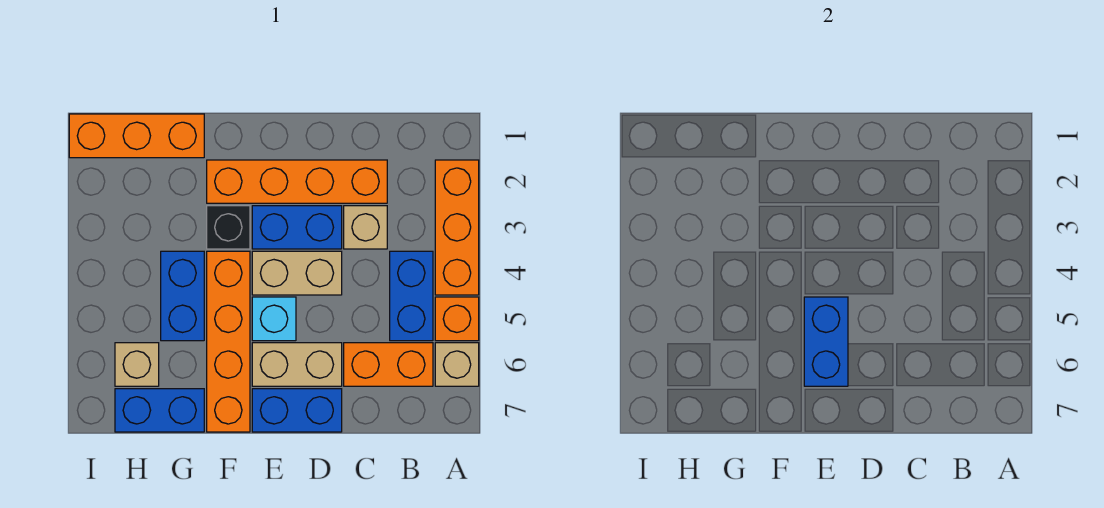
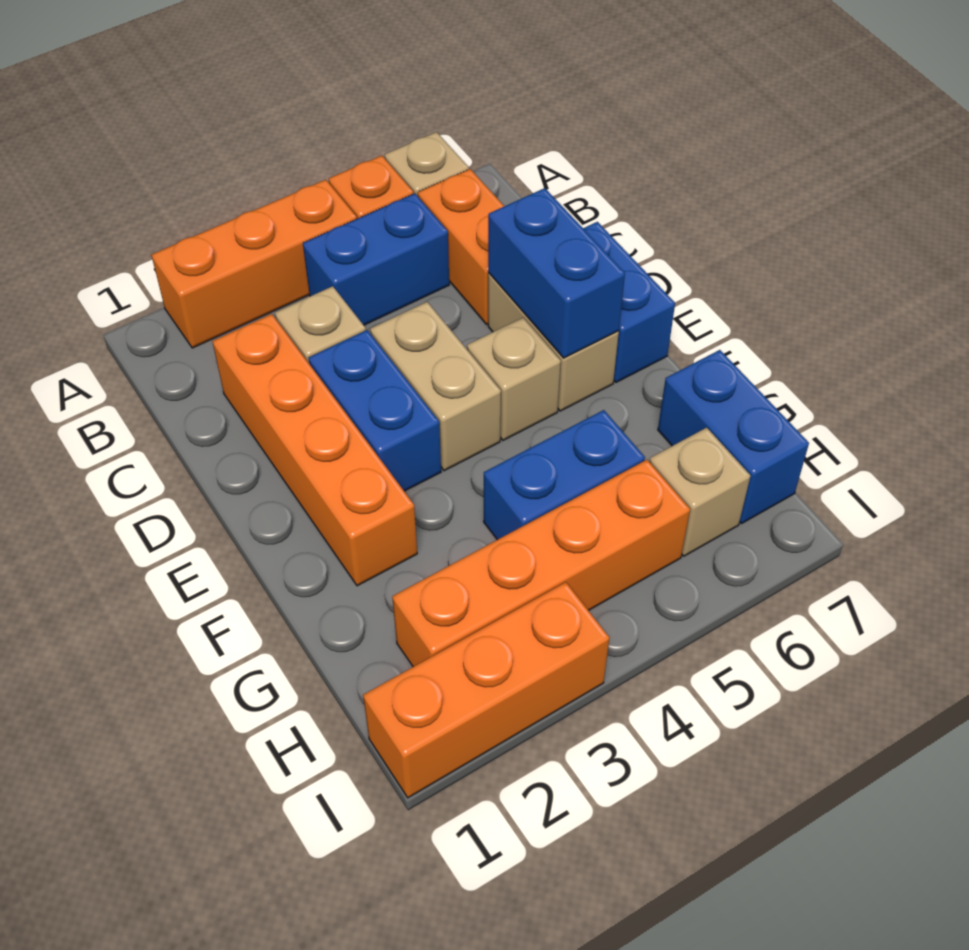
cyan brick E5 level 1 -> tan brick E5 level 1
blue brick E5:E6 level 2 -> blue brick D6:E6 level 2
black brick F3 level 1 -> none
orange brick F4:F7 level 1 -> orange brick H2:H5 level 1
orange brick G1:I1 level 1 -> orange brick I1:I3 level 1

